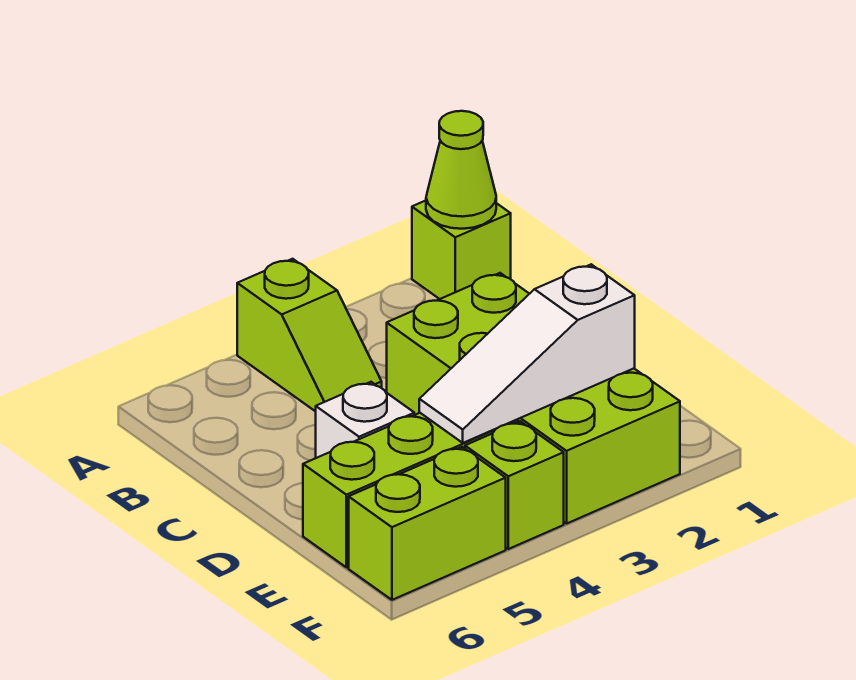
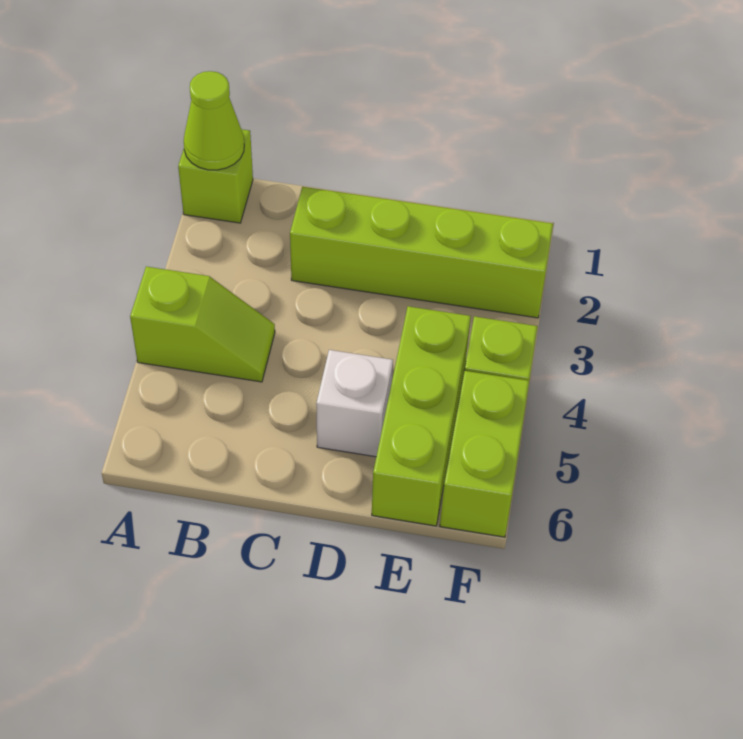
lime brick C2:F3 level 1 -> lime brick C2:F2 level 1
white slope E2:E4 level 2 top 2 -> none

